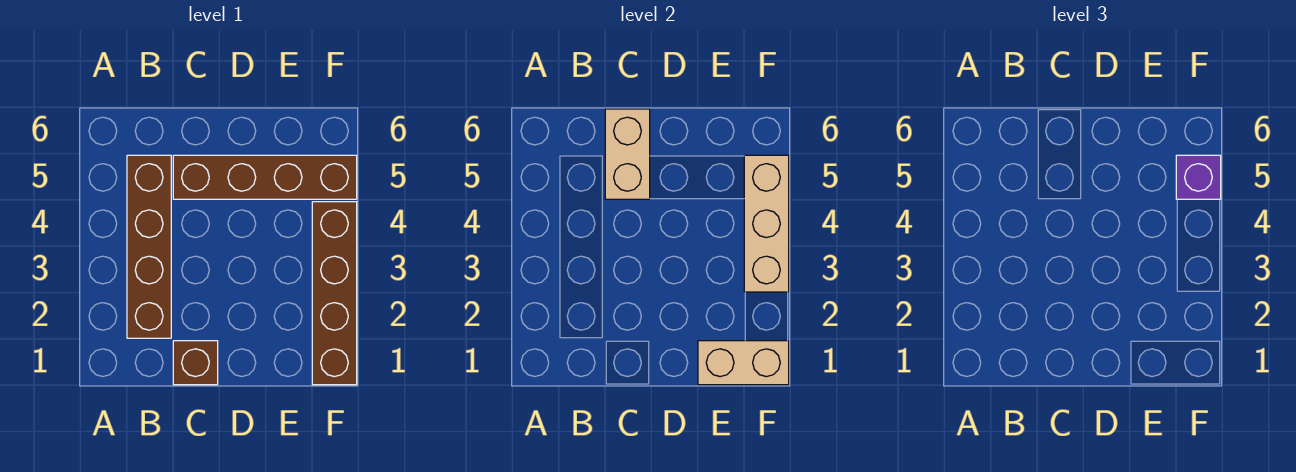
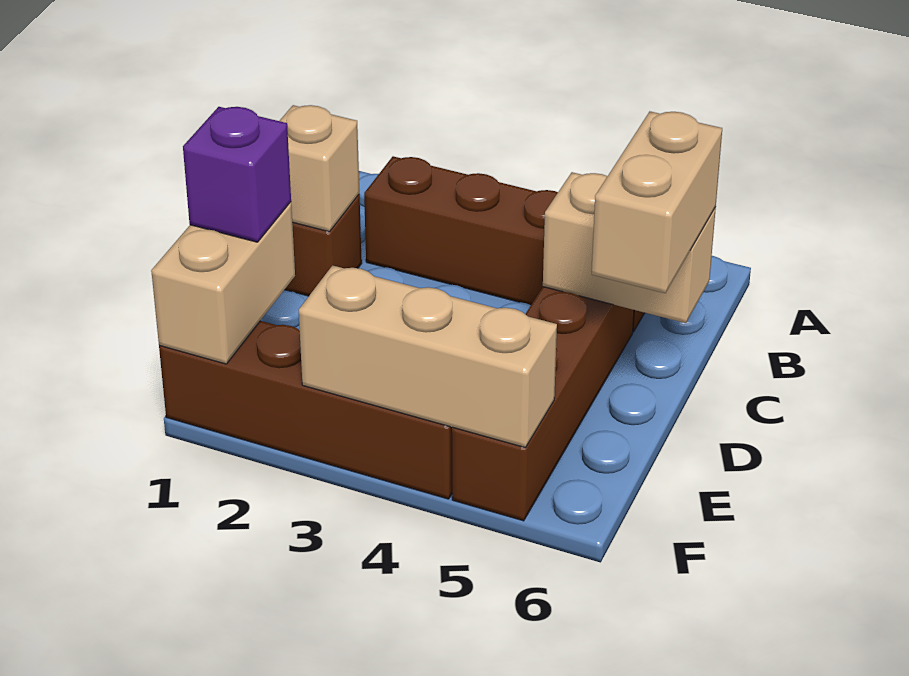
none -> tan brick C1 level 2
none -> tan brick C6:D6 level 3
purple brick F5 level 3 -> purple brick E1 level 3

